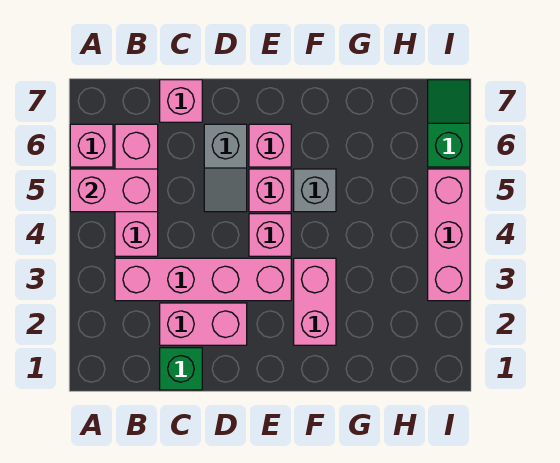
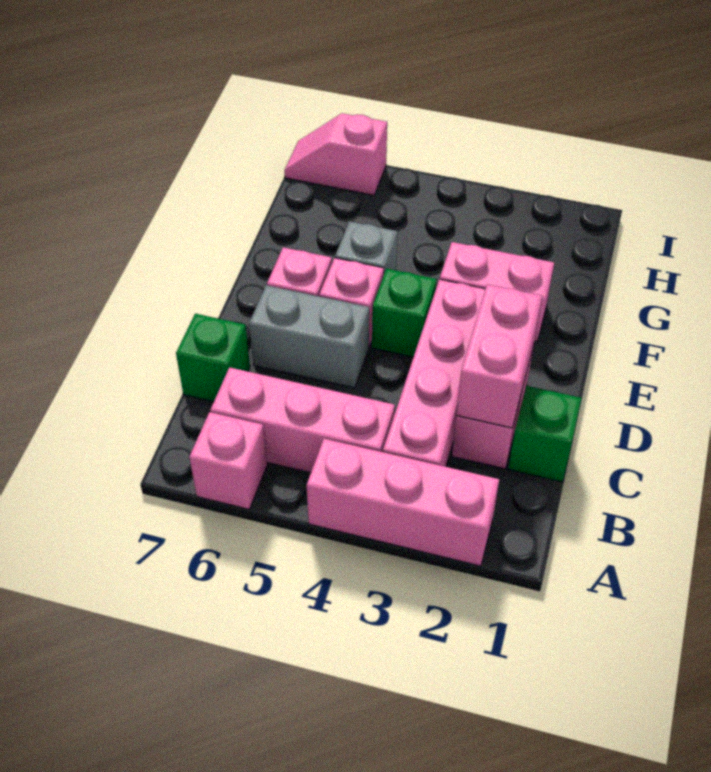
pink brick A5:B5 level 2 -> pink brick C2:D2 level 2
pink brick C7 level 1 -> green brick C7 level 1
grey slope D5:D6 level 1 top 6 -> grey brick D5:D6 level 1
pink brick E4 level 1 -> green brick E4 level 1
pink brick I3:I5 level 1 -> pink brick A2:A4 level 1
green slope I6:I7 level 1 top 6 -> pink slope I6:I7 level 1 top 6

